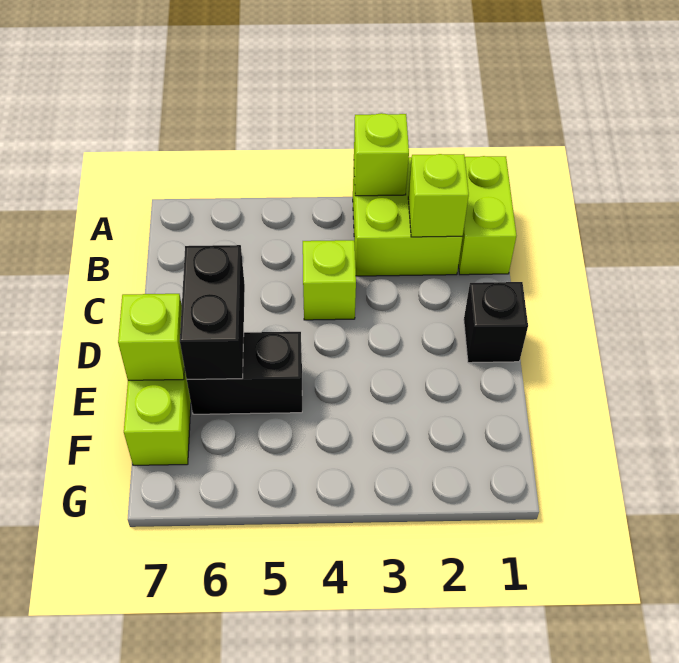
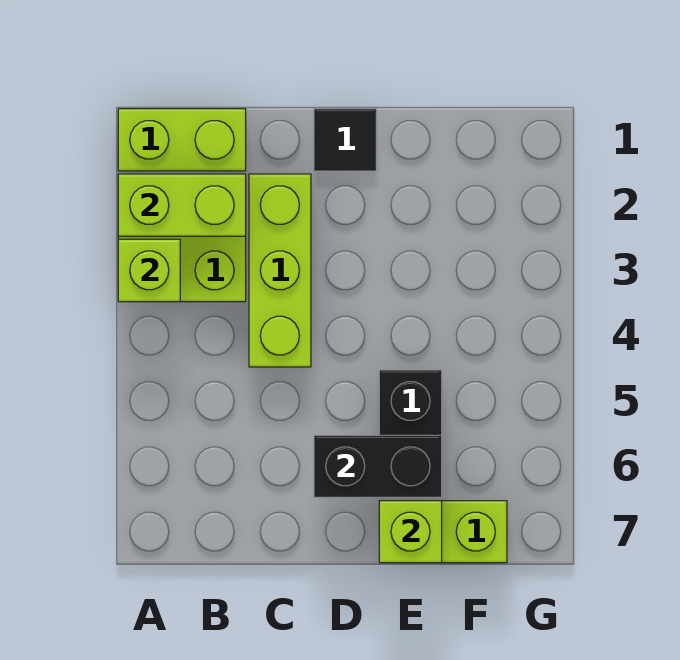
lime brick B2 level 2 -> lime brick A2:B2 level 2
lime brick C4 level 1 -> lime brick C2:C4 level 1
black brick D1 level 1 -> black tile D1 level 1

